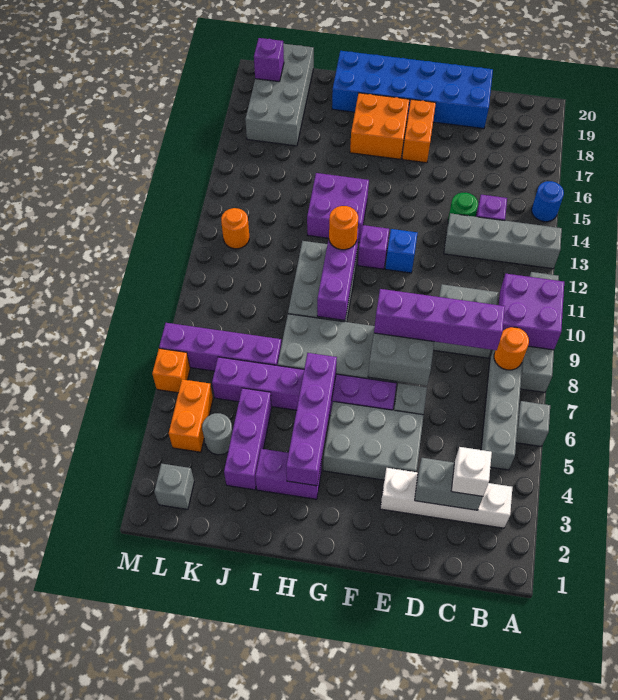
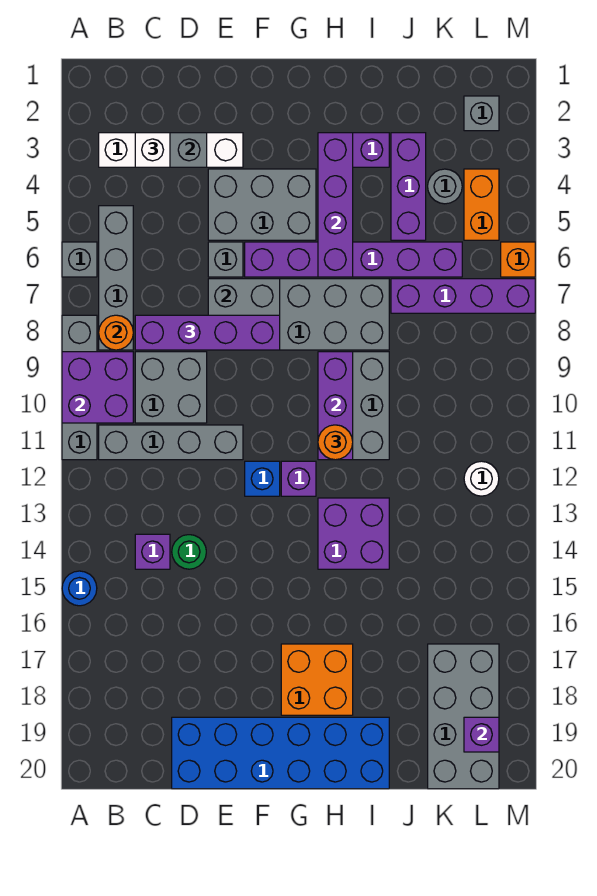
grey brick A13:D13 level 1 -> grey brick B11:E11 level 1
orange brick F17:F18 level 1 -> none
orange round brick L12 level 1 -> white round brick L12 level 1

